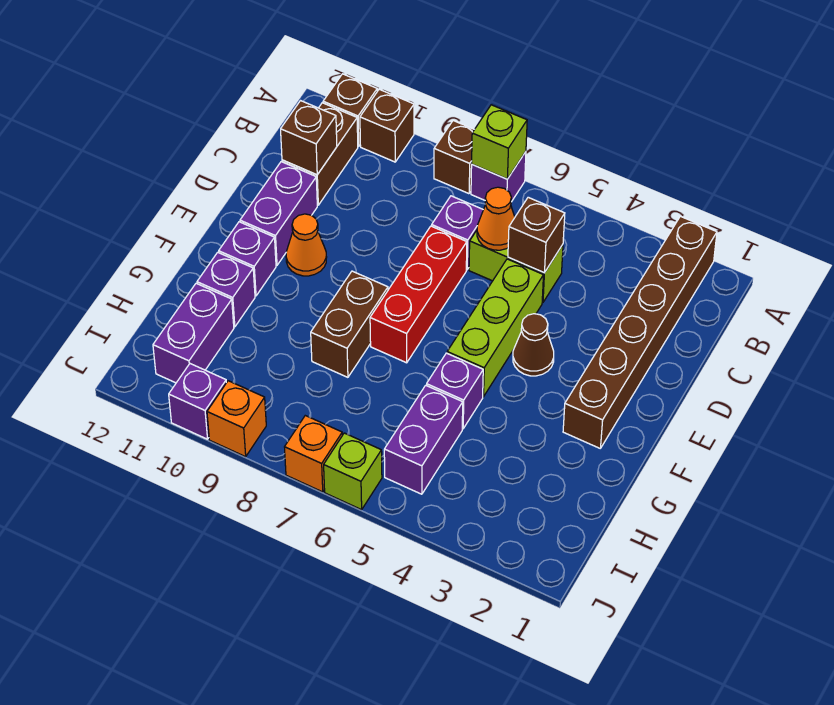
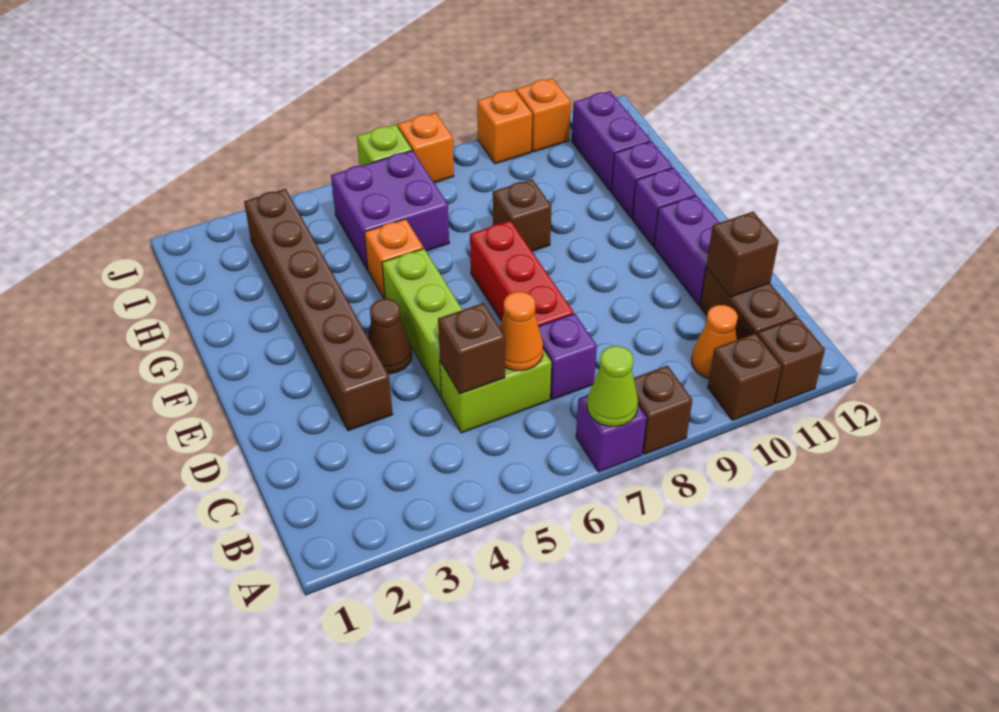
brown brick A2:F2 level 1 -> brown brick D3:I3 level 1
lime brick A7 level 2 -> lime cone A7 level 2
orange cone E10 level 1 -> orange cone B10 level 1
brown brick F8:G8 level 1 -> brown brick G8 level 1
purple brick G5 level 1 -> orange brick G5 level 1
purple brick H5:I5 level 1 -> purple brick H5:I6 level 1
purple brick J10 level 1 -> orange brick J10 level 1

